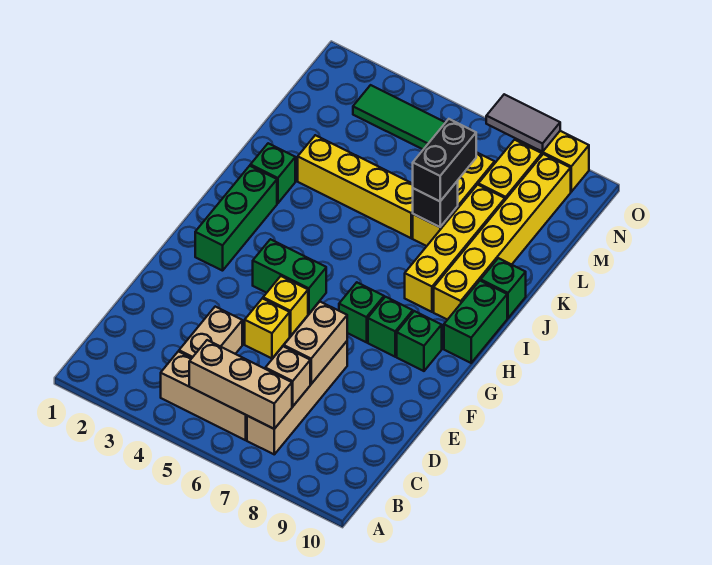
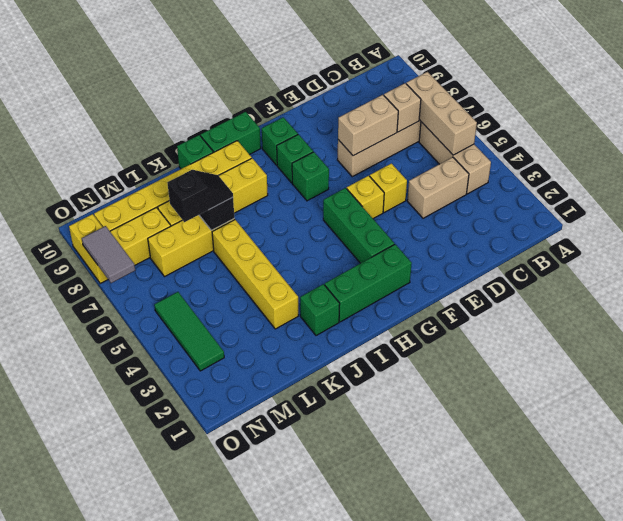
green brick G4:G5 level 1 -> green brick G3:G5 level 1
black brick K7:L7 level 3 -> black slope K7:L7 level 3 top L

